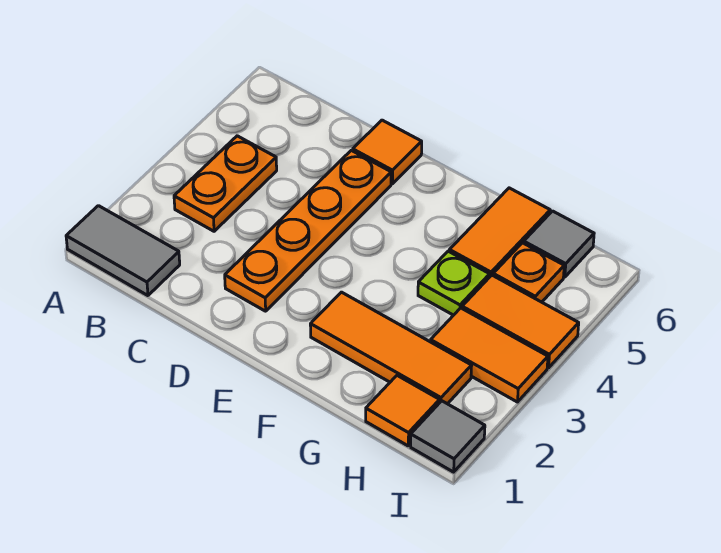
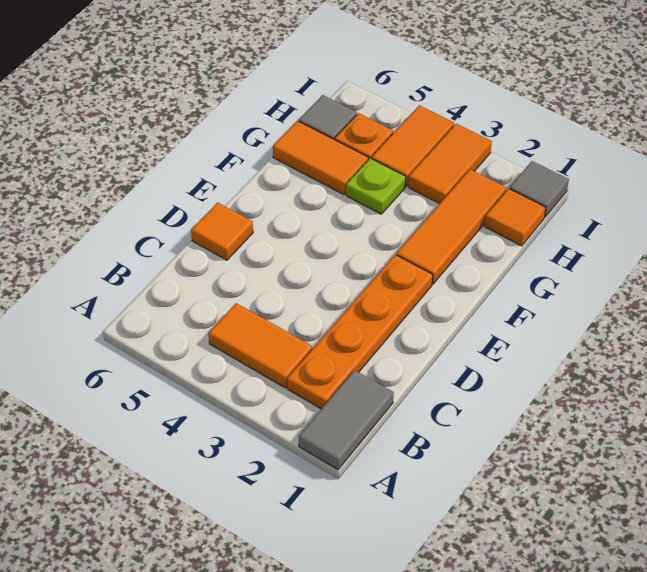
orange plate B3:B4 level 1 -> orange tile B3:B4 level 1
orange plate D2:D5 level 1 -> orange plate B2:E2 level 1

